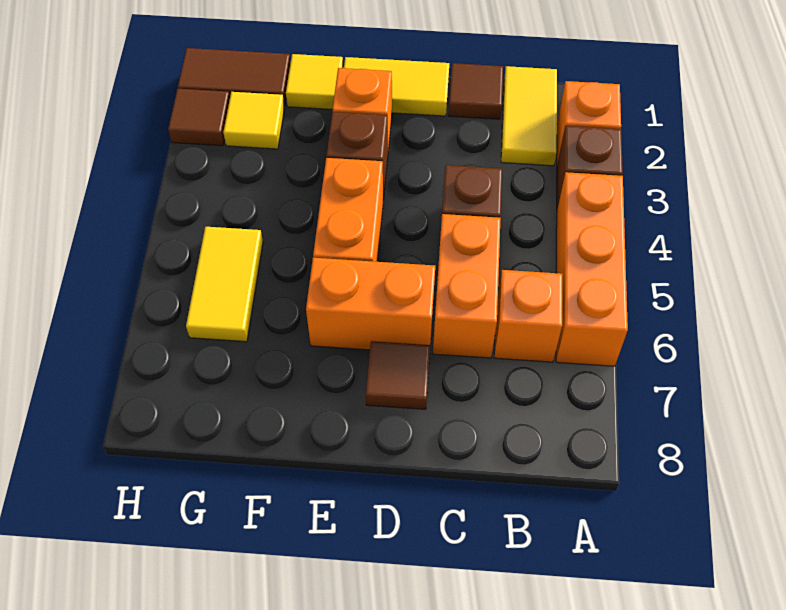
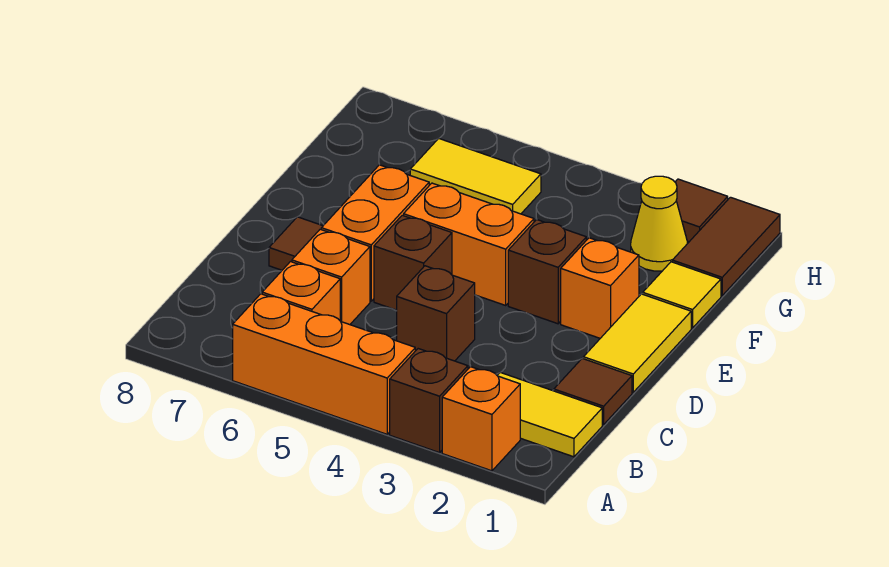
orange brick C5:C6 level 1 -> orange brick C6 level 1
none -> brown brick D5 level 1
yellow tile G2 level 1 -> yellow cone G2 level 1

